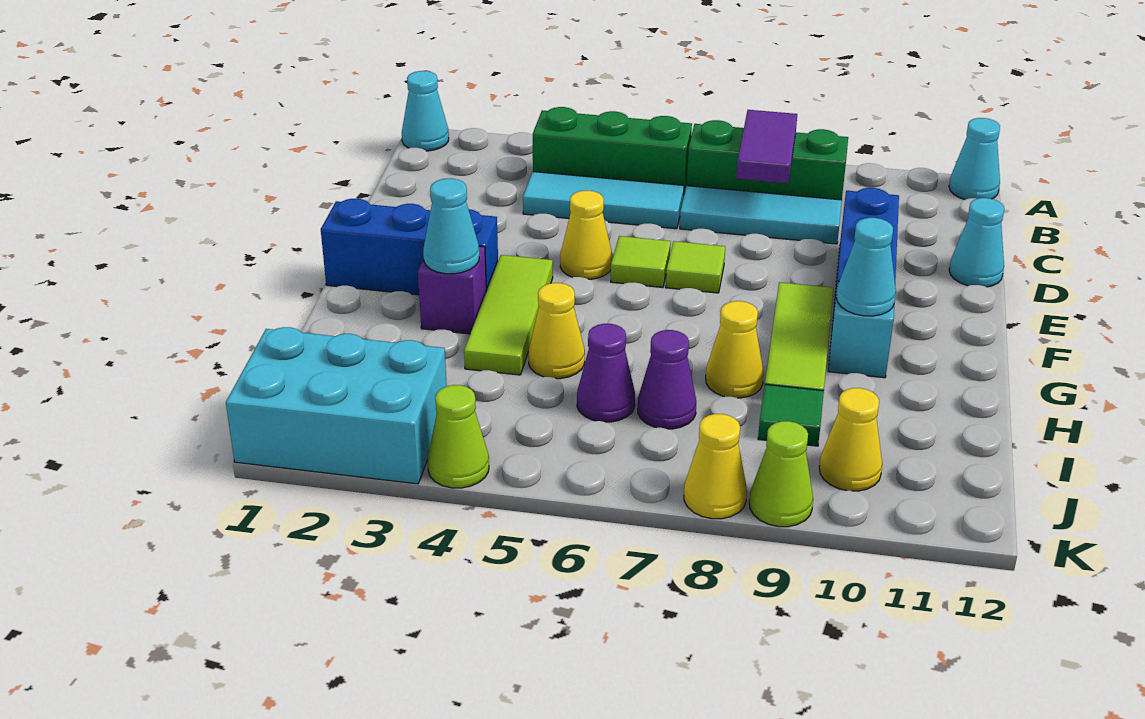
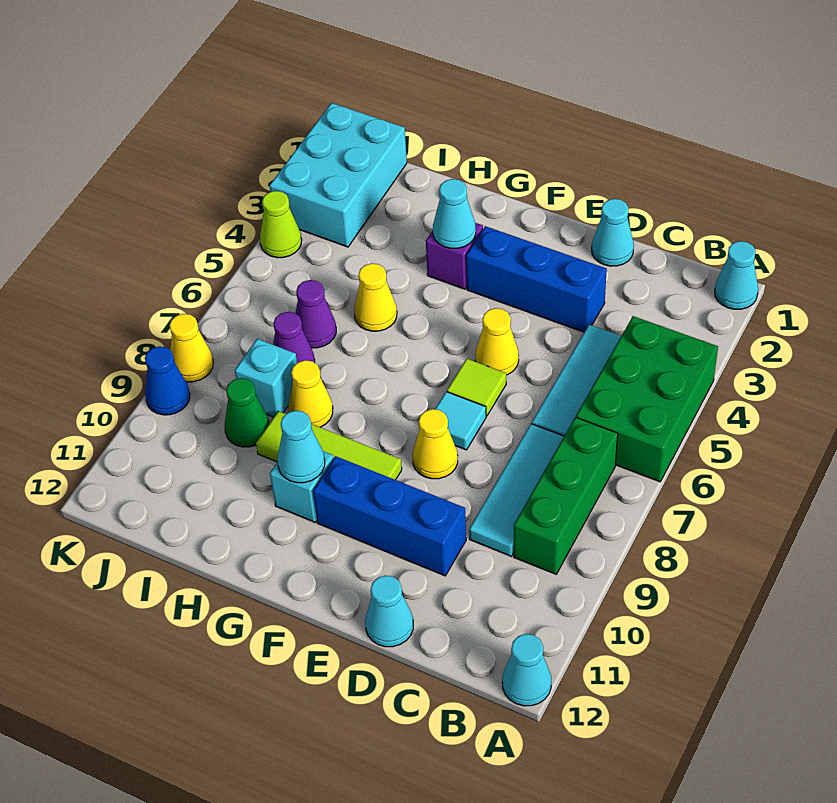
green brick B4:B6 level 1 -> green brick A4:B6 level 1
purple tile B8:C8 level 2 -> none
none -> cyan cone D1 level 1
lime tile E7 level 1 -> cyan tile E7 level 1
blue brick F1:F3 level 1 -> blue brick D3:F3 level 1
lime tile F4:H4 level 1 -> none
none -> cyan brick I8 level 1
green tile I9 level 1 -> green cone I9 level 1
yellow cone J10 level 1 -> yellow cone E8 level 1
lime cone K9 level 1 -> blue cone K9 level 1

